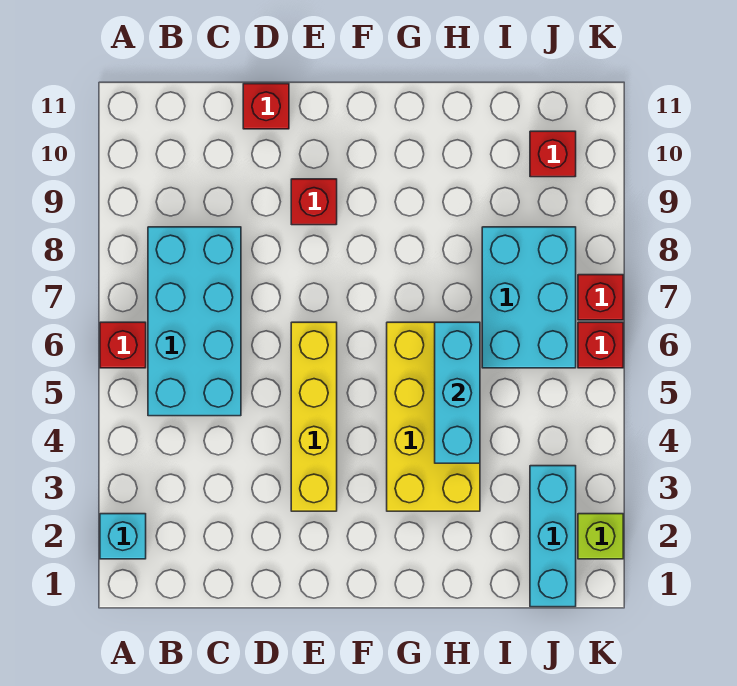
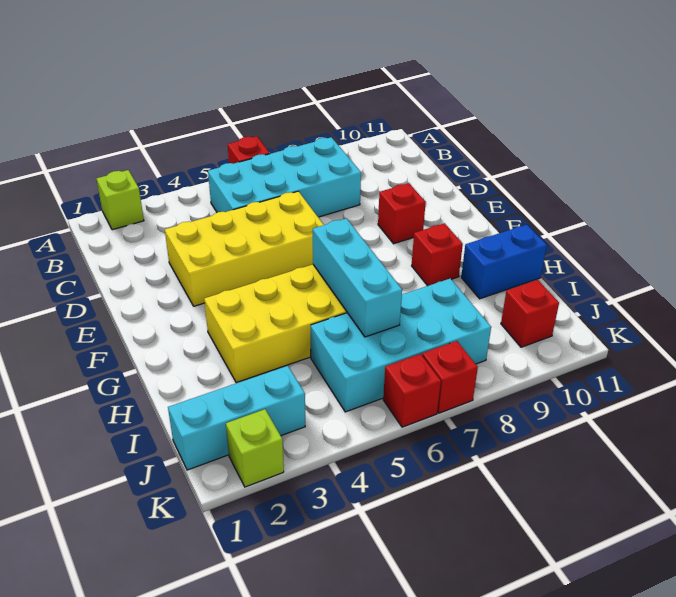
cyan brick A2 level 1 -> lime brick A2 level 1
red brick D11 level 1 -> red brick G9 level 1
yellow brick E3:E6 level 1 -> yellow brick D3:E6 level 1
cyan brick H4:H6 level 2 -> cyan brick G6:I6 level 2
none -> blue brick H10:H11 level 1
cyan brick I6:J8 level 1 -> cyan brick I5:J8 level 1

